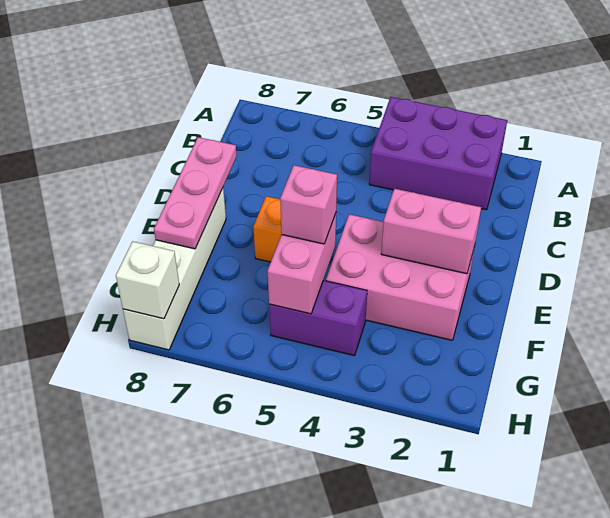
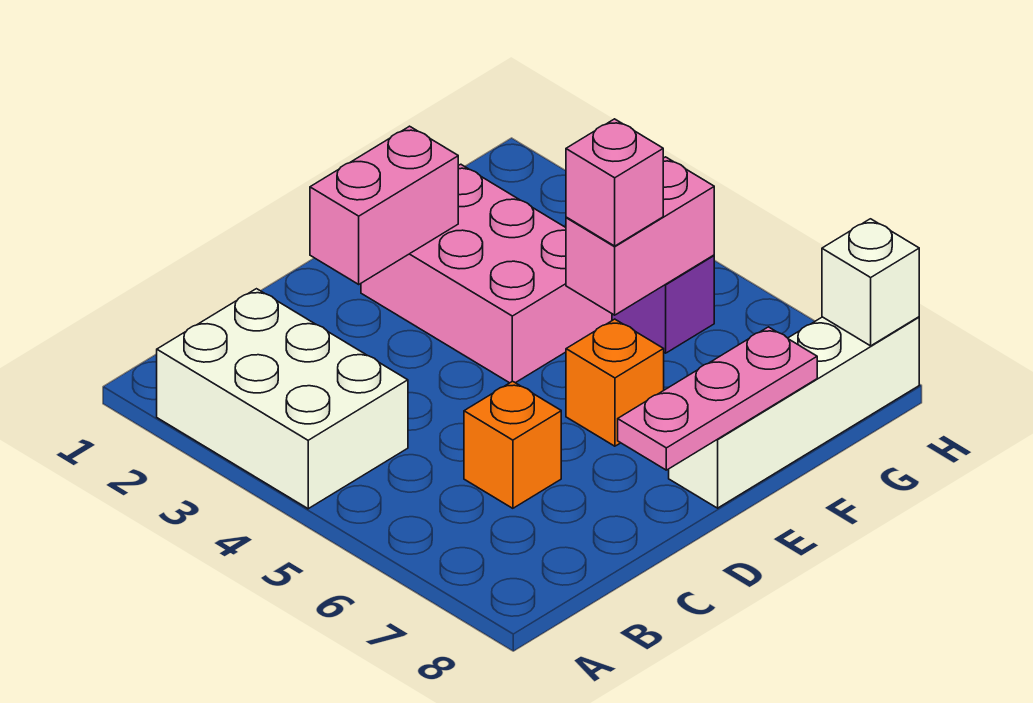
purple brick A2:B4 level 1 -> white brick A2:B4 level 1
none -> orange brick C6 level 1
pink brick E2:E3 level 2 -> pink brick D2:E2 level 2

